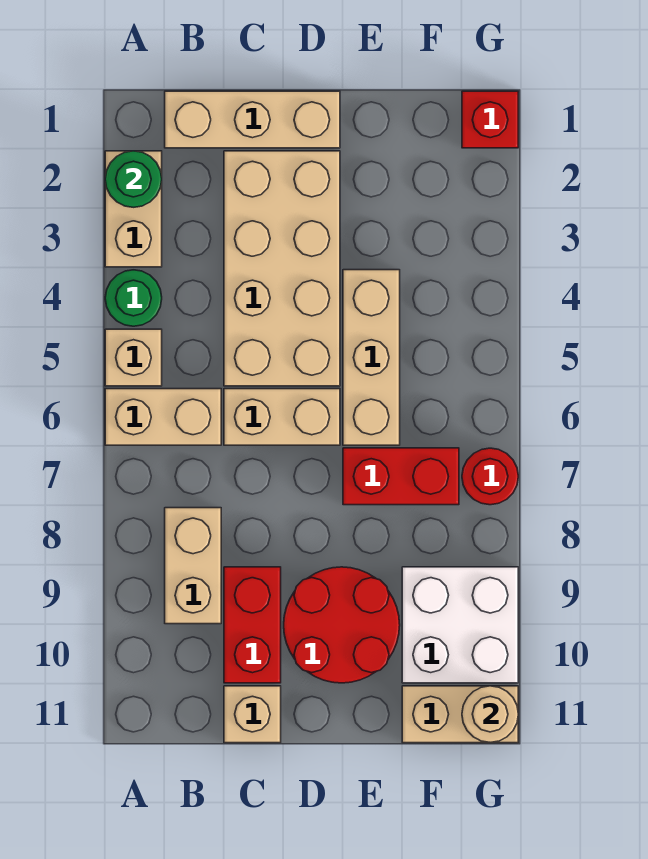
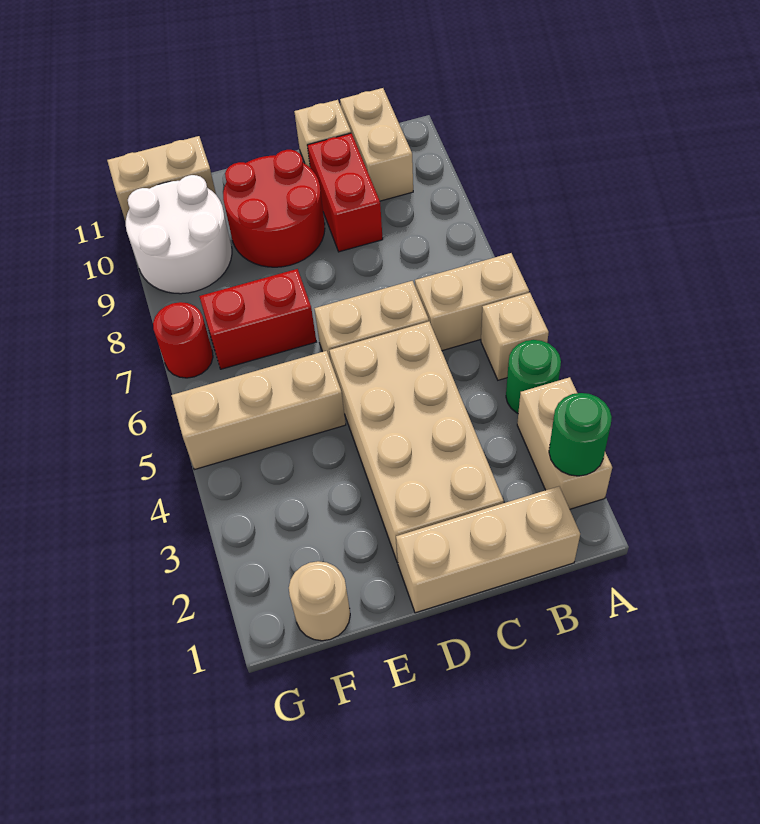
tan brick B8:B9 level 1 -> tan brick B10:B11 level 1
tan brick E4:E6 level 1 -> tan brick E5:G5 level 1
white brick F9:G10 level 1 -> white round brick F9:G10 level 1
red brick G1 level 1 -> none
tan round brick G11 level 2 -> tan round brick F1 level 1

